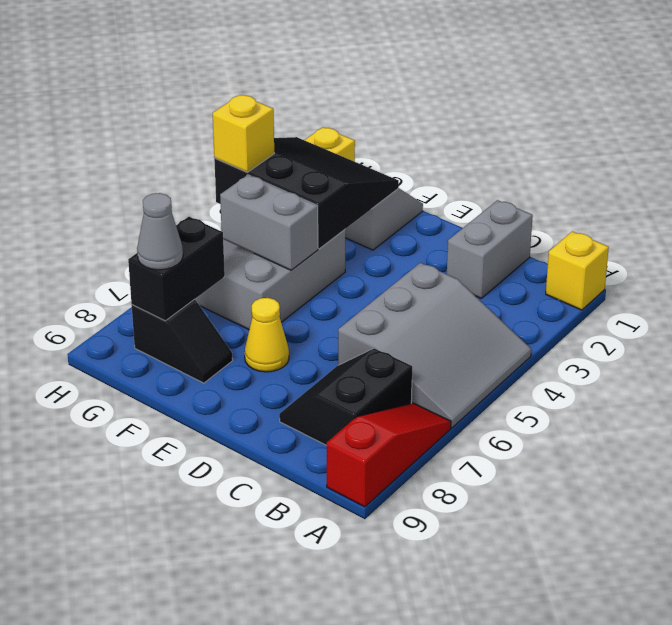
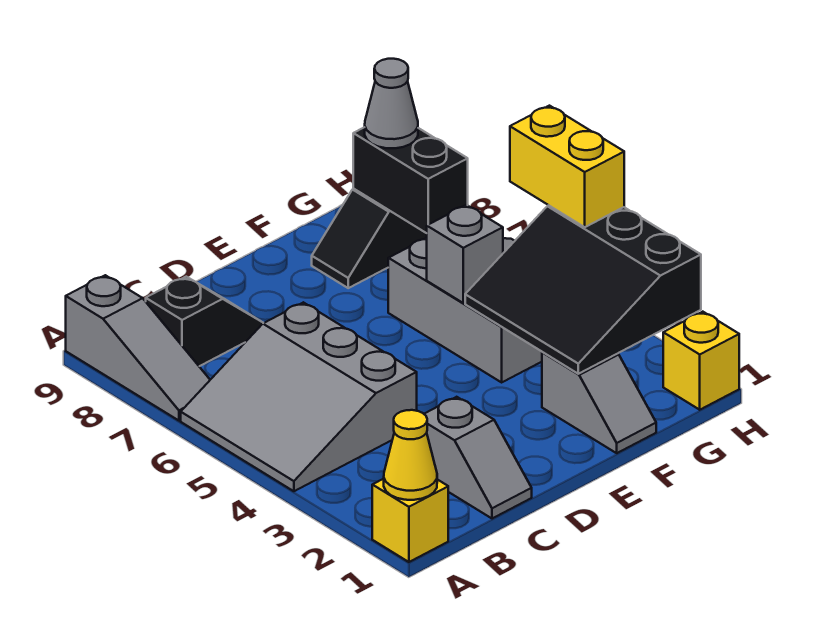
red slope A7:A9 level 1 top 9 -> grey slope A7:A9 level 1 top 9
black slope B7:C8 level 1 top B -> black slope B8:C8 level 1 top B
grey brick C1:C2 level 1 -> grey slope C1:C2 level 1 top 2
yellow cone E7 level 1 -> yellow cone A1 level 2
black slope F2:H4 level 2 top 4 -> black slope F2:H4 level 2 top H
grey brick F5:G5 level 2 -> grey brick F5 level 2
yellow brick H4 level 3 -> yellow brick H4:H5 level 3

